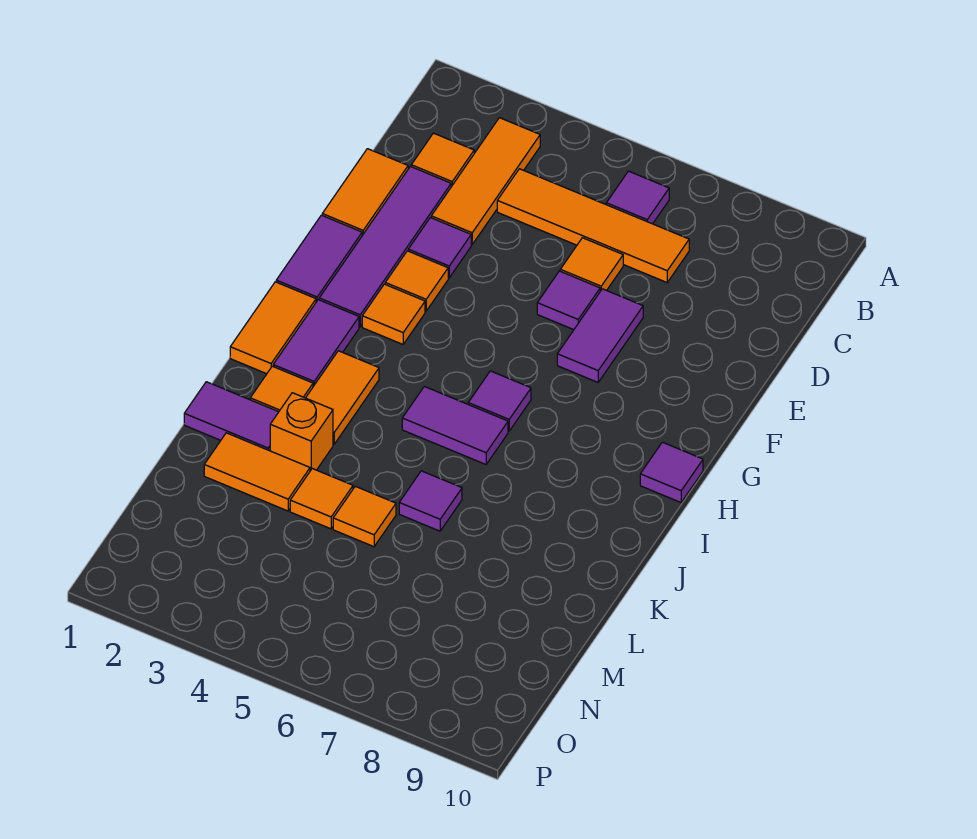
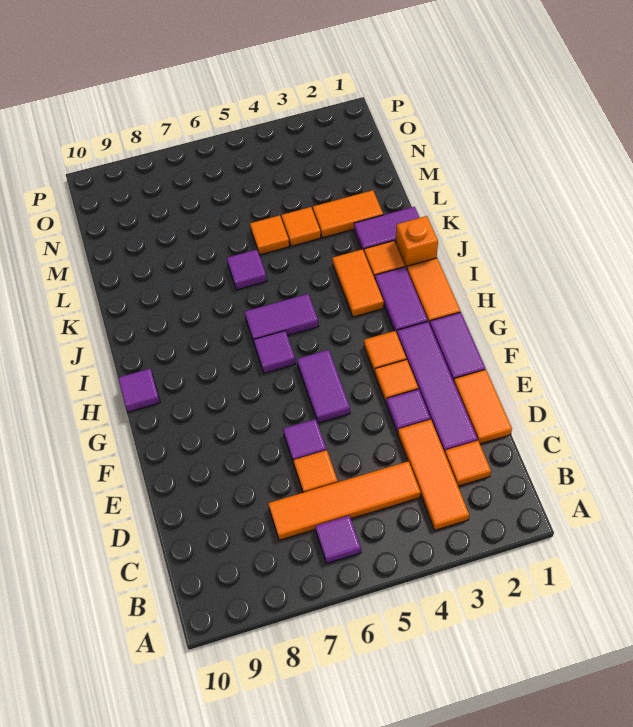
purple tile E7:F7 level 1 -> purple tile F5:G5 level 1
orange brick K3 level 1 -> orange brick J1 level 1

